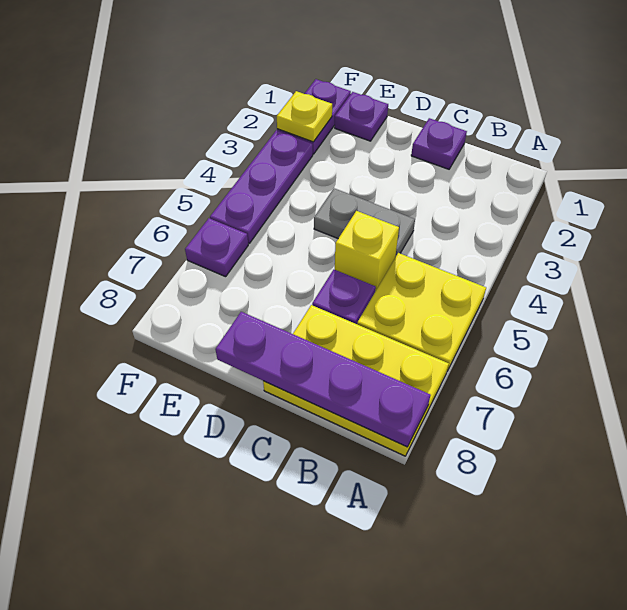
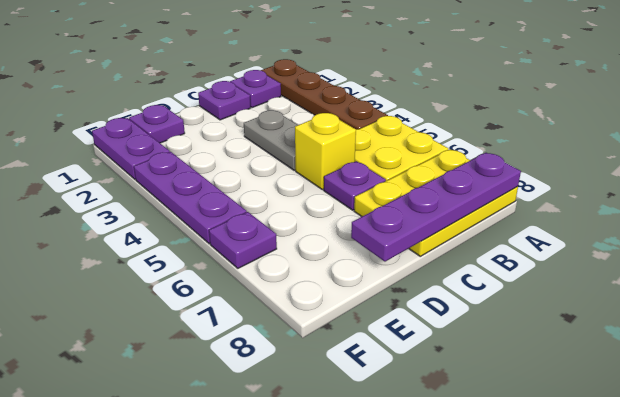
none -> brown plate A1:A4 level 1
none -> purple plate B1 level 1
grey plate C4:D4 level 1 -> grey plate C3:C4 level 1
yellow plate F2 level 2 -> none

